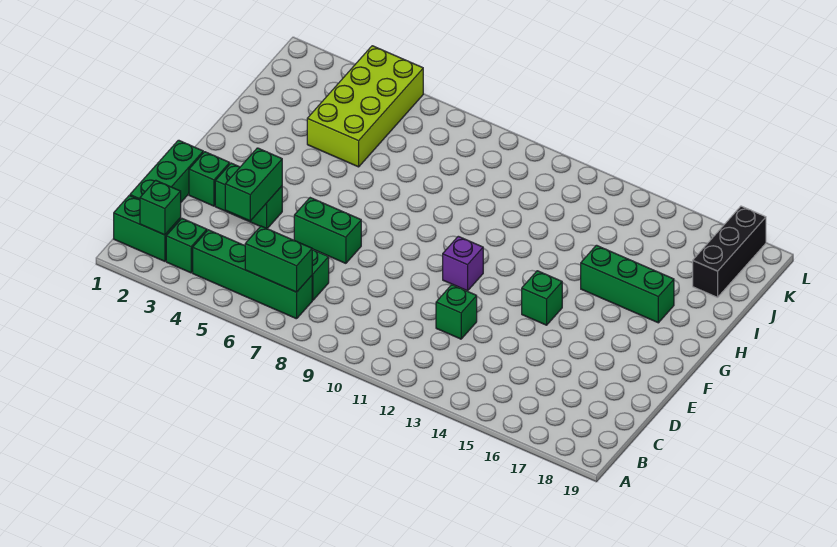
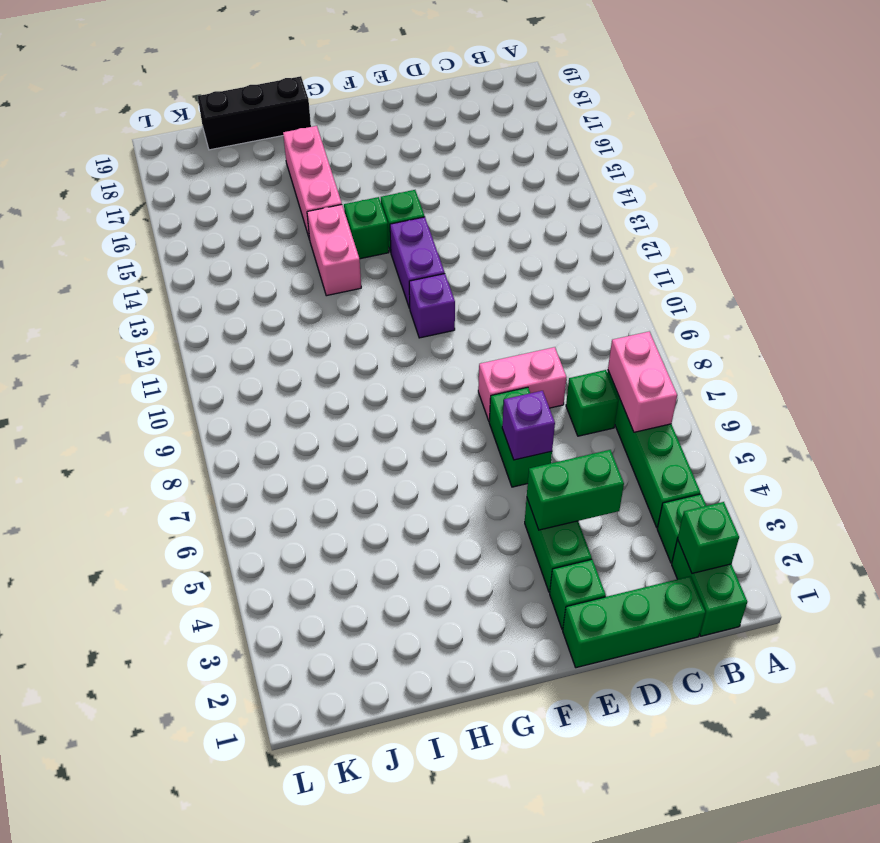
green brick B6:B7 level 2 -> pink brick B6:B7 level 2
none -> pink brick D8:E8 level 1
green brick D12 level 1 -> green brick G14 level 1
none -> purple brick E6 level 2
none -> purple brick F12:F13 level 1
none -> pink brick H13:H14 level 1
green brick H15:H17 level 1 -> pink brick H15:H17 level 1
lime brick I4:L5 level 1 -> none
black brick J18:L18 level 1 -> black brick H19:J19 level 1

